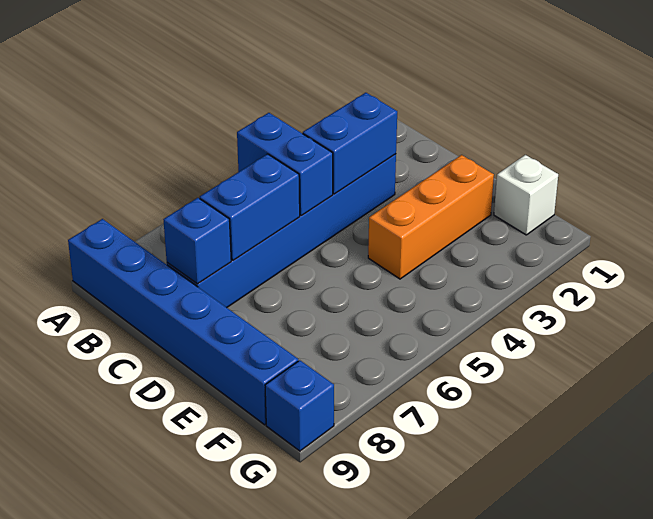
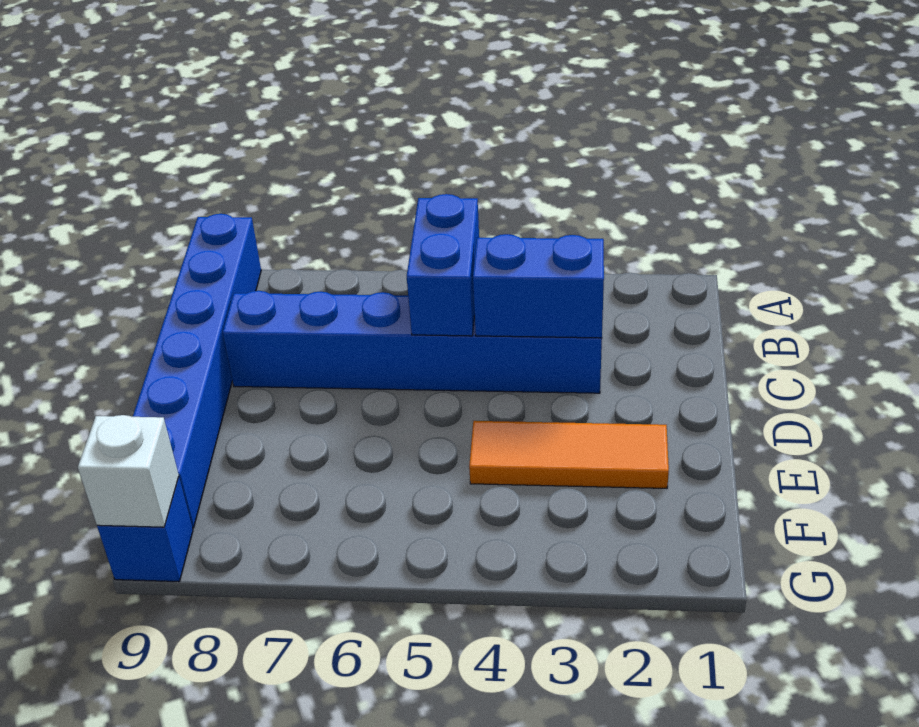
blue brick C6:C7 level 2 -> none
blue brick C8 level 2 -> none
orange brick E2:E4 level 1 -> orange tile E2:E4 level 1
white brick F1 level 1 -> white brick G9 level 2

